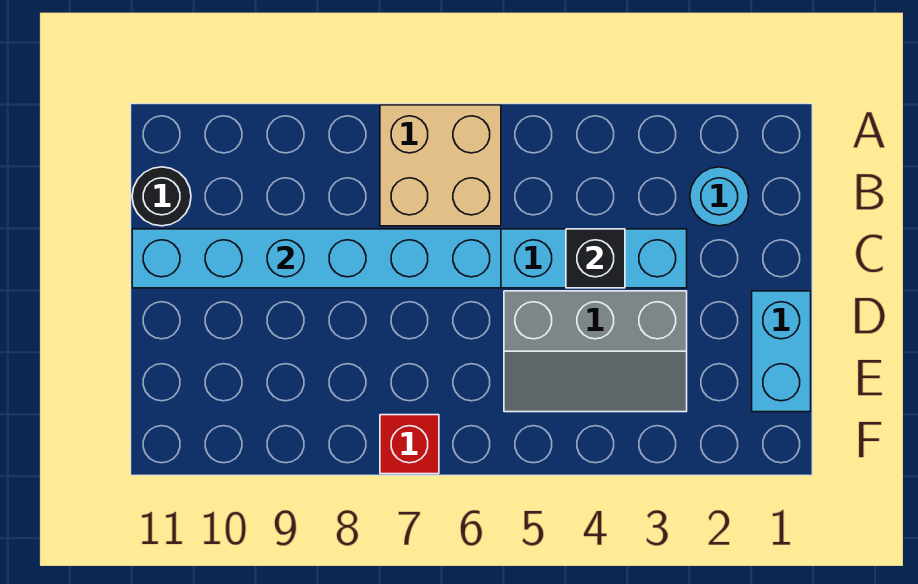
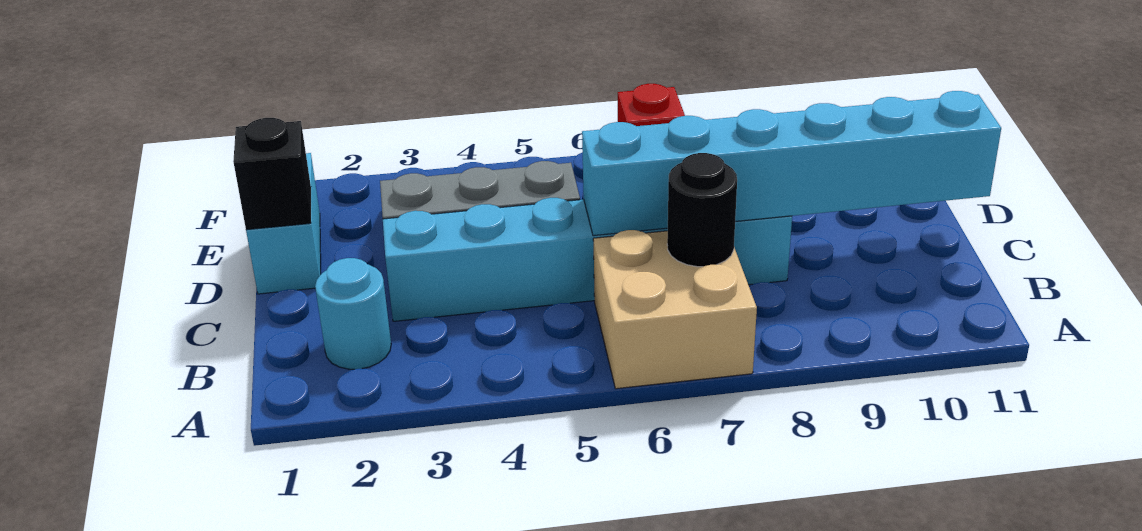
black round brick B11 level 1 -> black round brick B7 level 2
black brick C4 level 2 -> black brick D1 level 2

